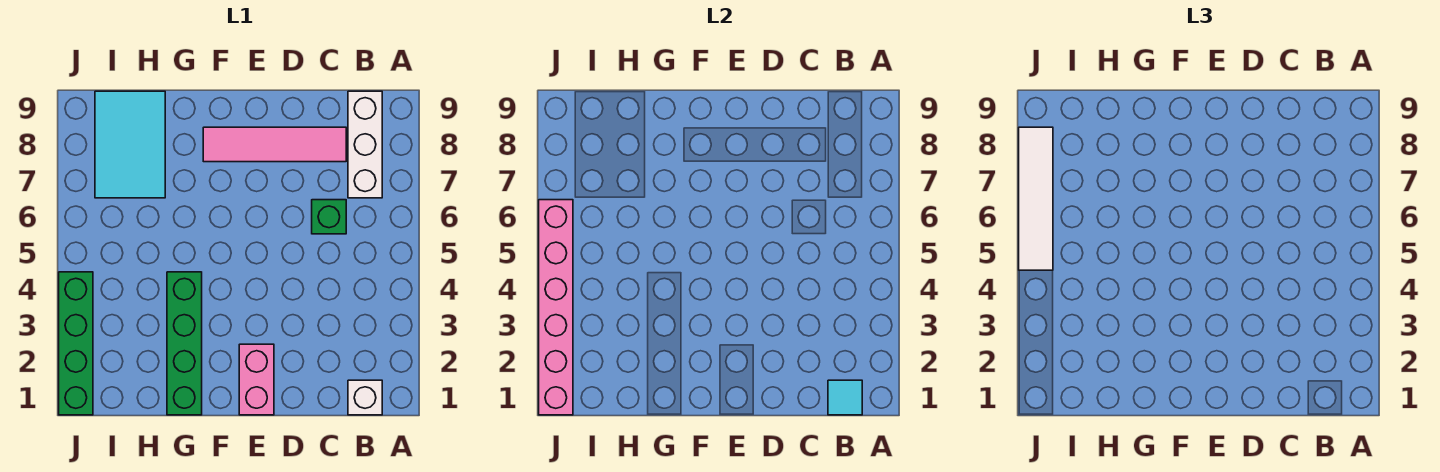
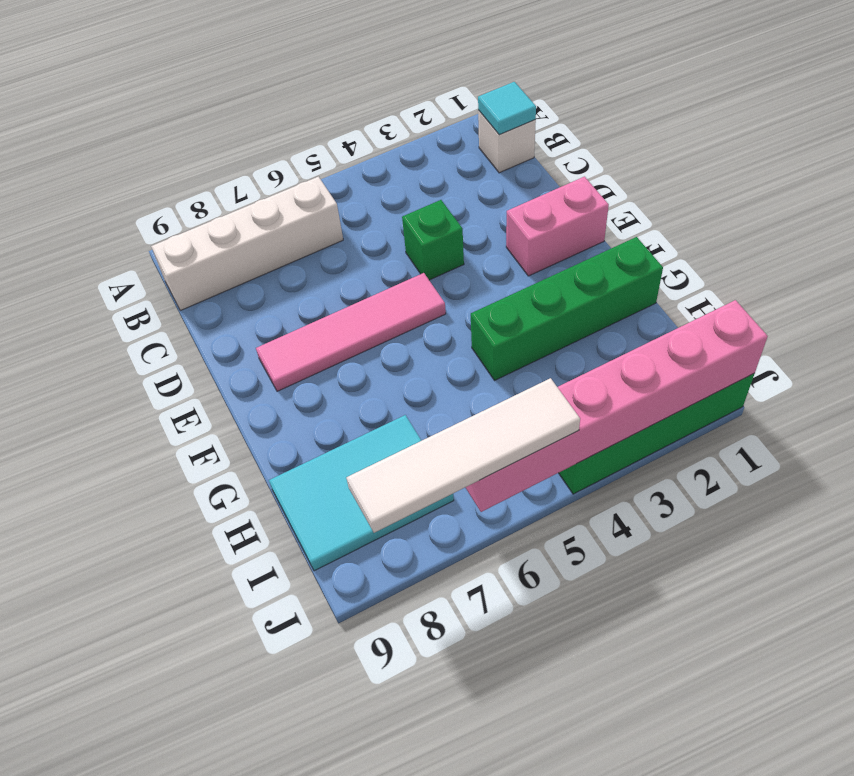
white brick B7:B9 level 1 -> white brick B6:B9 level 1
green brick C6 level 1 -> green brick D4 level 1
pink tile C8:F8 level 1 -> pink tile E5:E8 level 1

